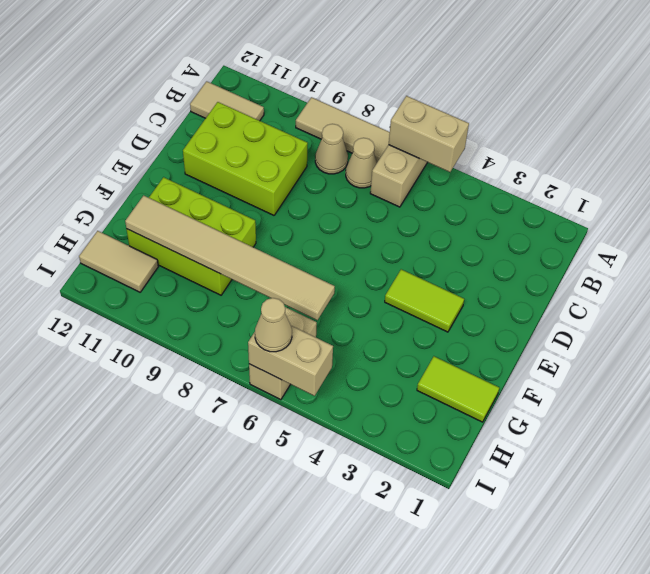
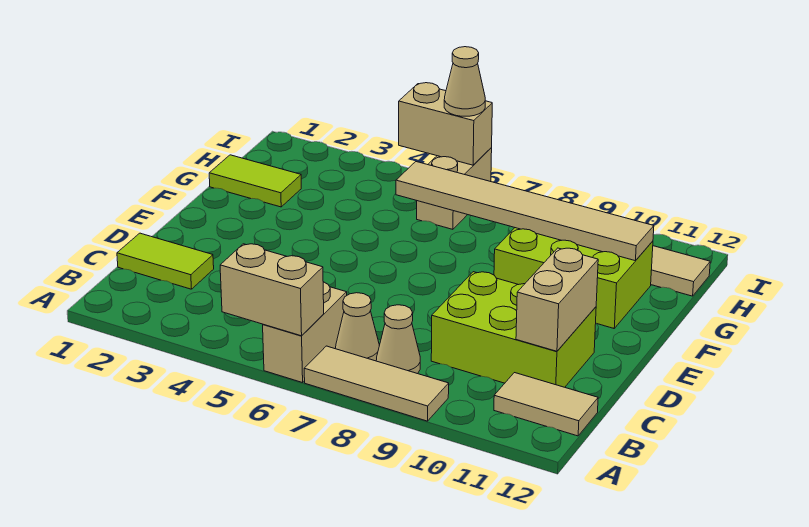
none -> tan brick C11:D11 level 2
lime tile E3:E4 level 1 -> lime tile C1:C2 level 1

